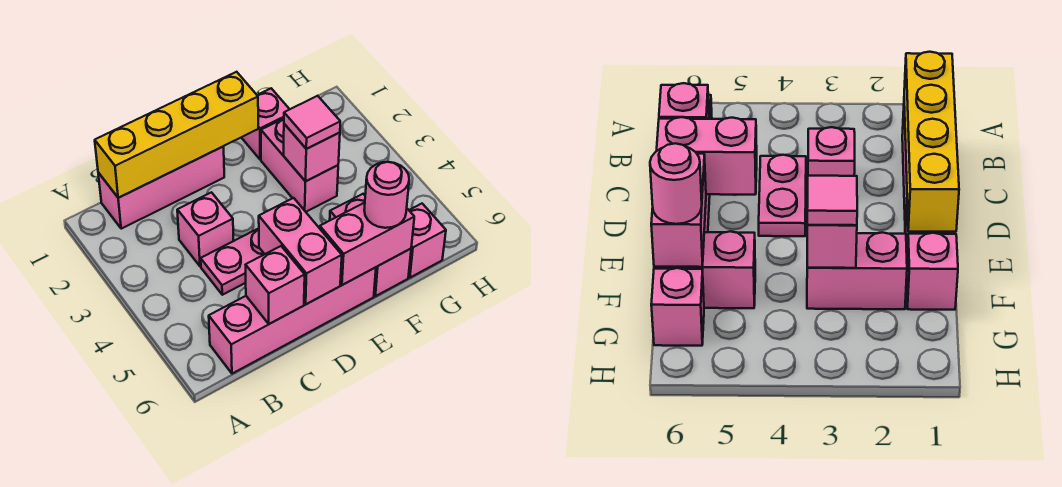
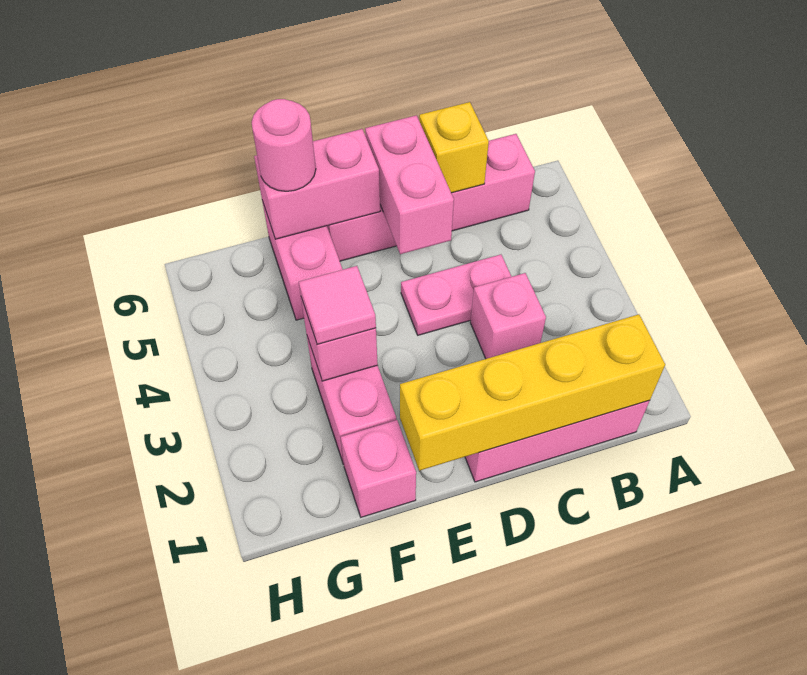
pink brick C6 level 2 -> yellow brick C6 level 2
pink brick G6 level 1 -> none

